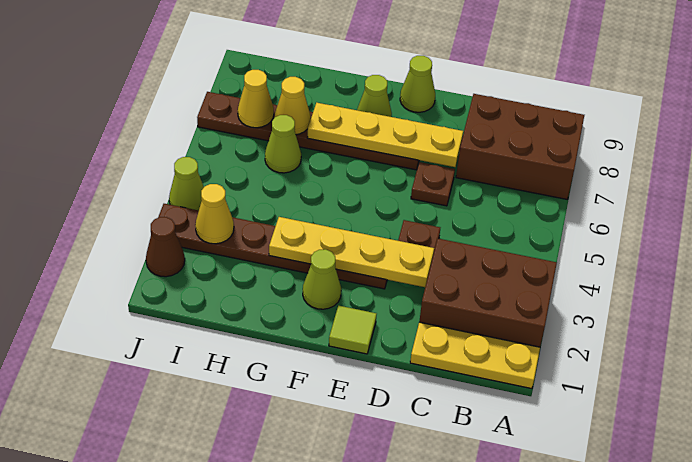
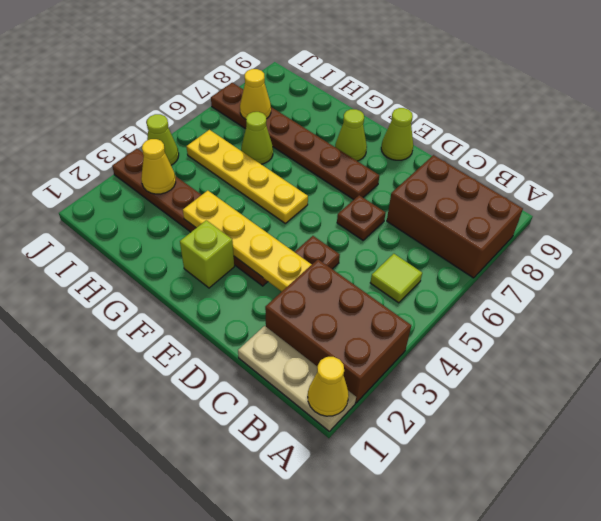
yellow plate A1:C1 level 1 -> tan plate A1:C1 level 1
yellow plate D7:G7 level 2 -> yellow plate F5:I5 level 1
lime tile E1 level 1 -> lime tile B5 level 1
lime cone F2 level 1 -> lime brick F2 level 1
yellow cone H7 level 2 -> yellow cone A1 level 2
brown cone J2 level 1 -> none

